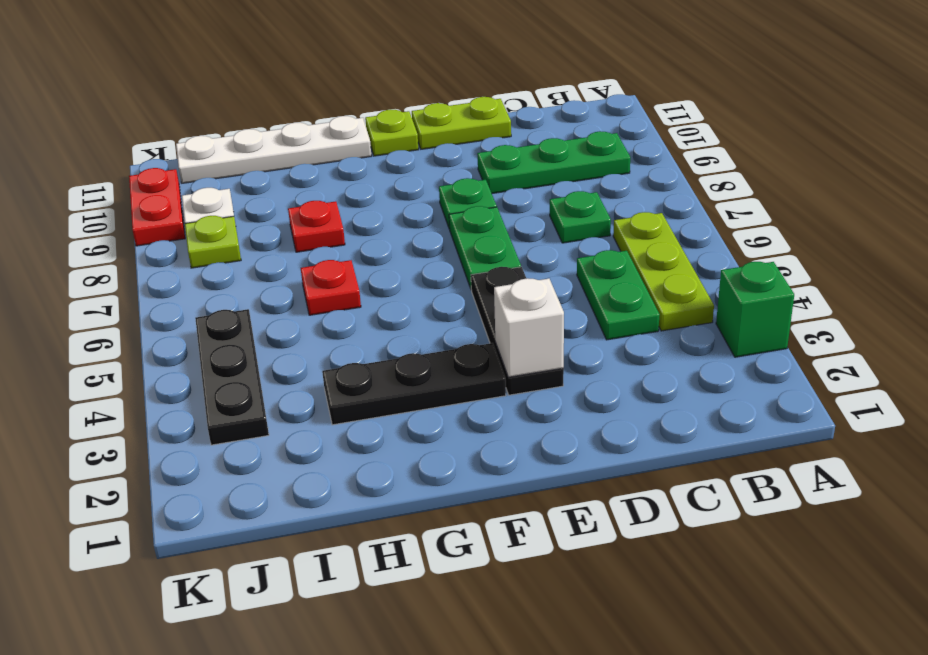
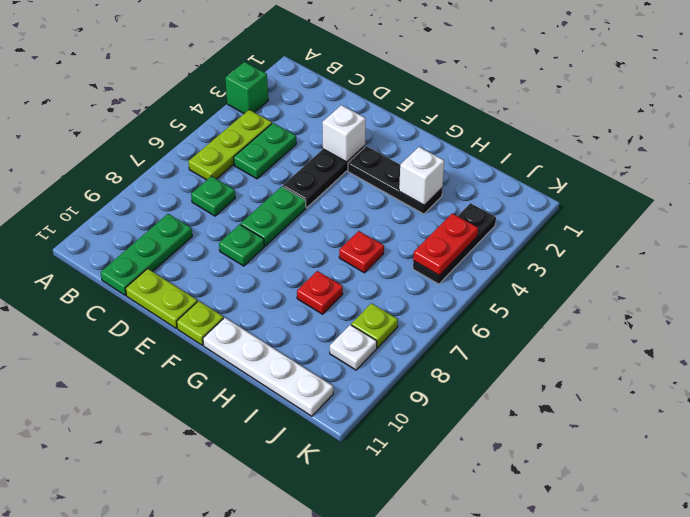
green plate B9:D9 level 1 -> green plate C9:C11 level 1
none -> white brick H3 level 2
red plate K9:K10 level 1 -> red plate J4:J5 level 2

